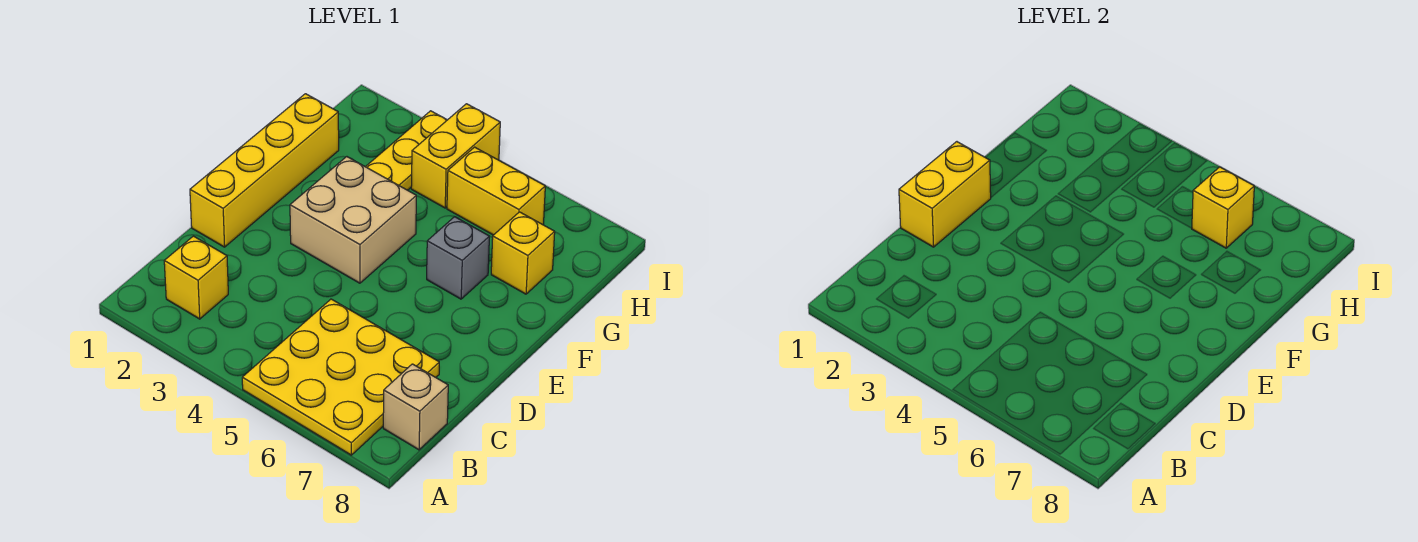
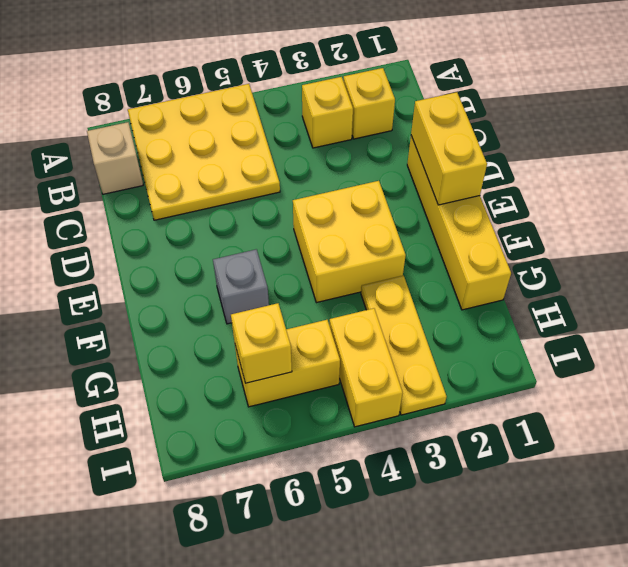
tan brick E3:F4 level 1 -> yellow brick E3:F4 level 1
yellow brick G7 level 1 -> yellow brick B3 level 1

